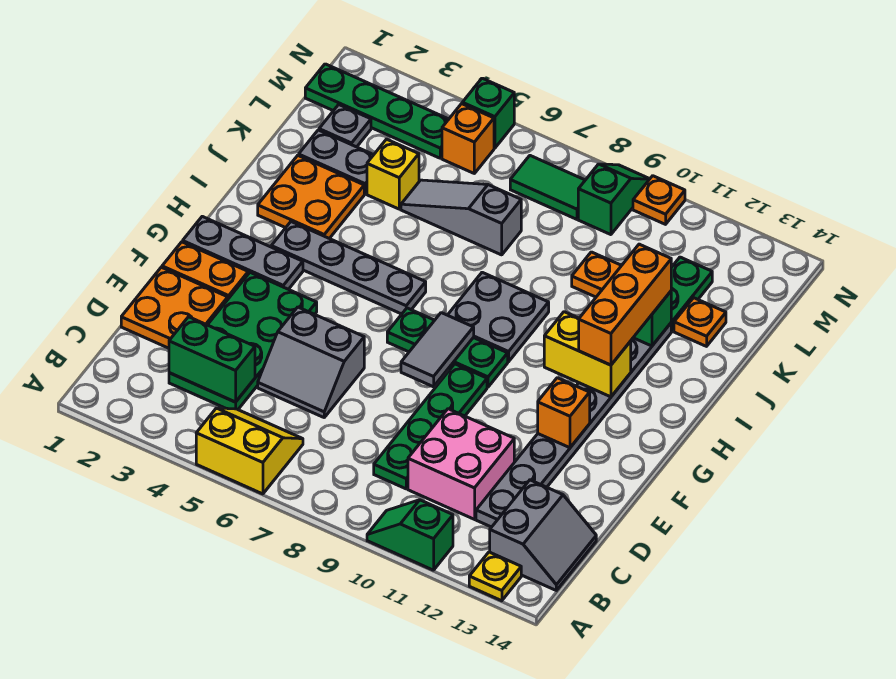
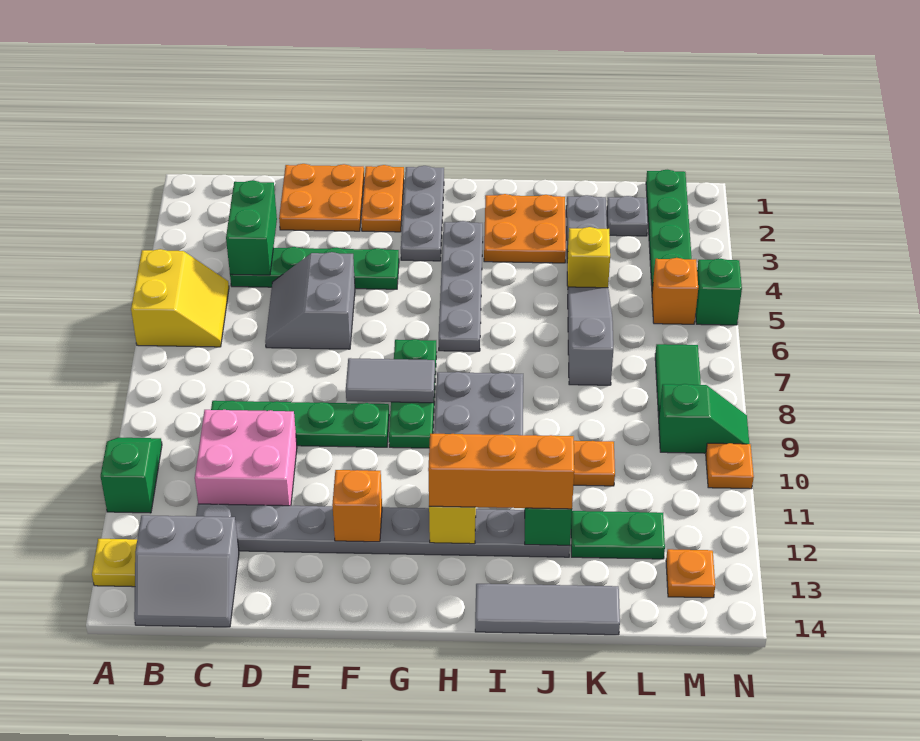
green plate C3:F4 level 1 -> green plate C4:F4 level 1
none -> grey tile I14:K14 level 1
orange plate K13 level 1 -> orange plate M13 level 1

